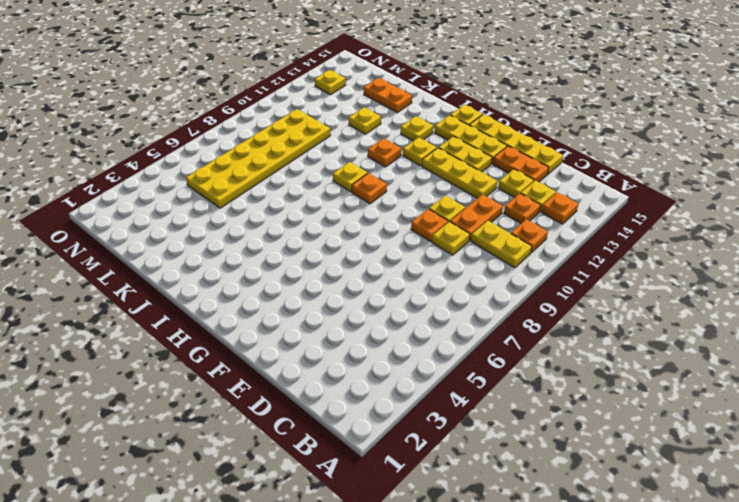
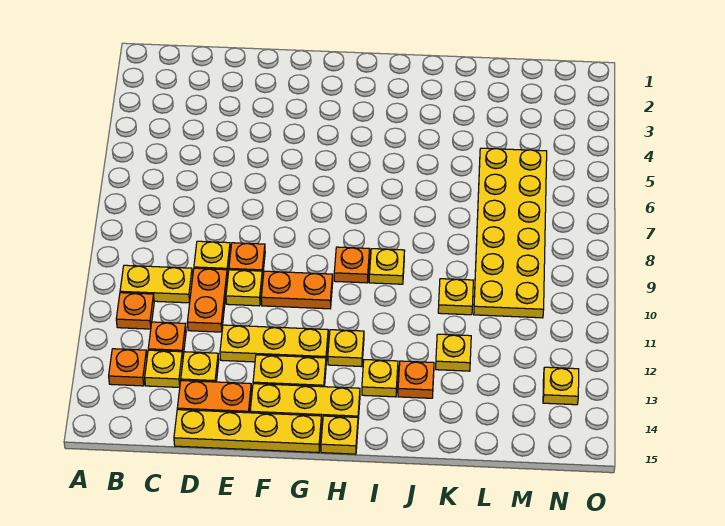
orange plate I11 level 1 -> orange plate J13 level 1
none -> yellow plate K10 level 1
orange plate K14:L14 level 1 -> orange plate F10:G10 level 1

